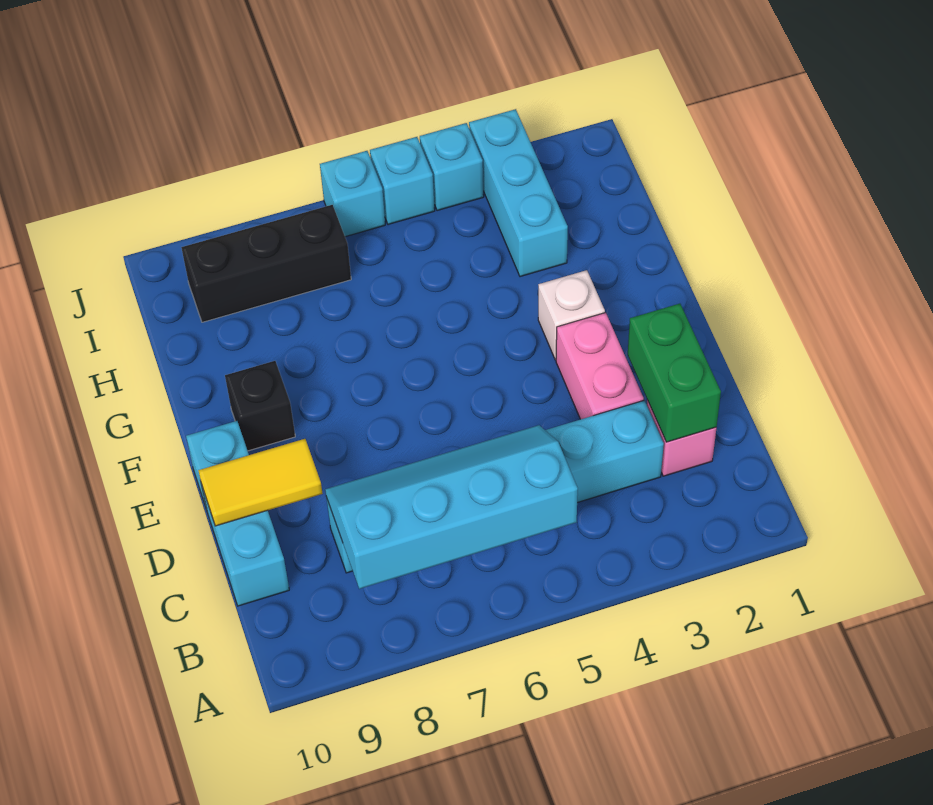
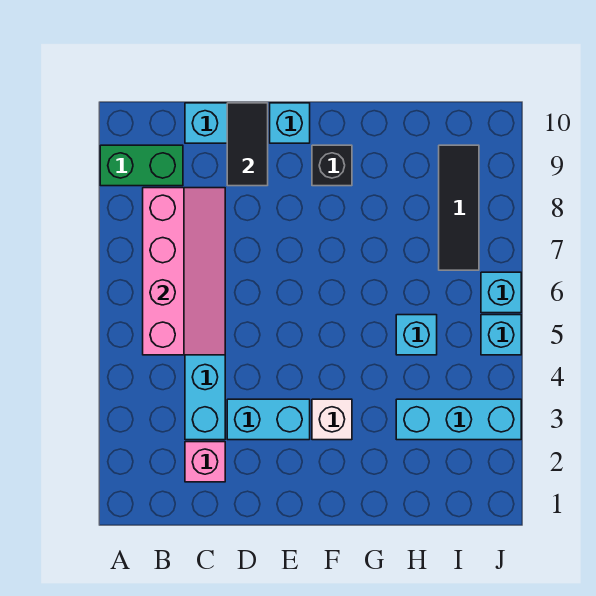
cyan slope B5:C8 level 2 top B -> pink slope B5:C8 level 2 top B
green brick C2:D2 level 2 -> green brick A9:B9 level 1
pink brick D3:E3 level 1 -> cyan brick D3:E3 level 1
yellow tile D9:D10 level 2 -> black tile D9:D10 level 2
black brick I7:I9 level 1 -> black tile I7:I9 level 1
cyan brick J4 level 1 -> cyan brick H5 level 1

